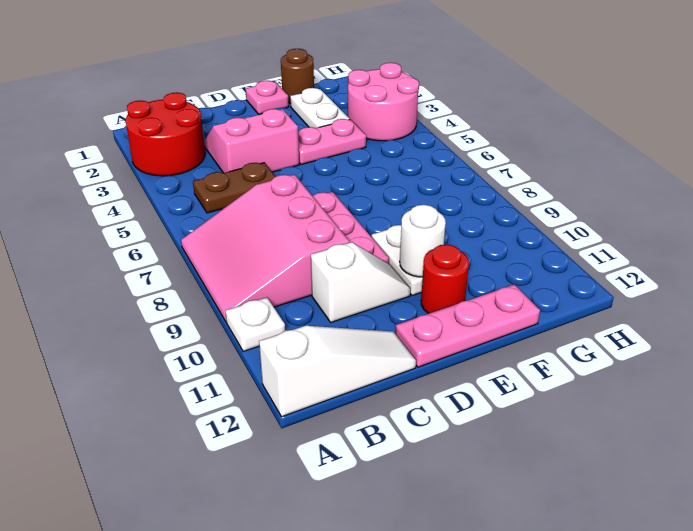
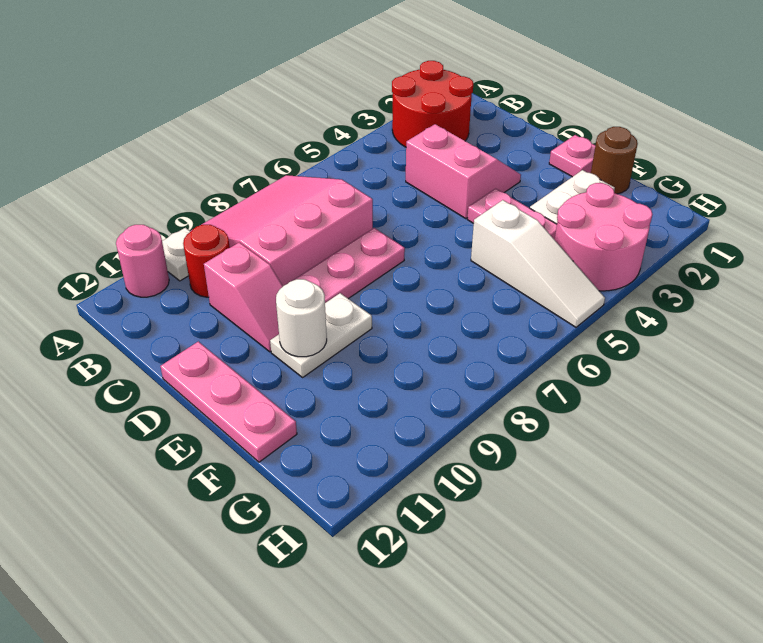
none -> pink round brick A11 level 1
white slope A12:C12 level 1 top A -> white slope F5:H5 level 1 top F
brown plate B5:C5 level 1 -> none
white slope C10:D10 level 1 top C -> pink slope C10:D10 level 1 top C
red round brick E11 level 1 -> red round brick B10 level 1

